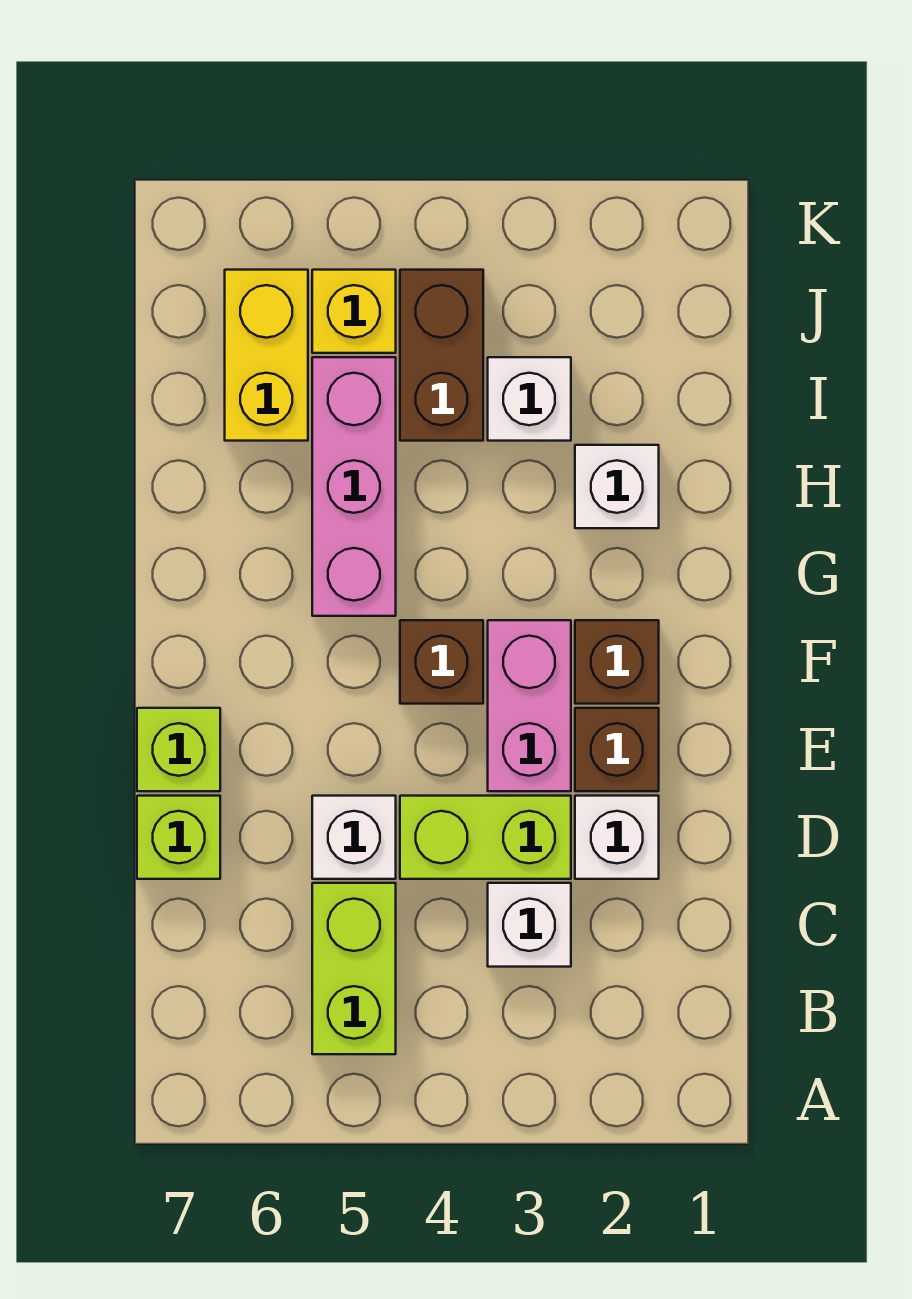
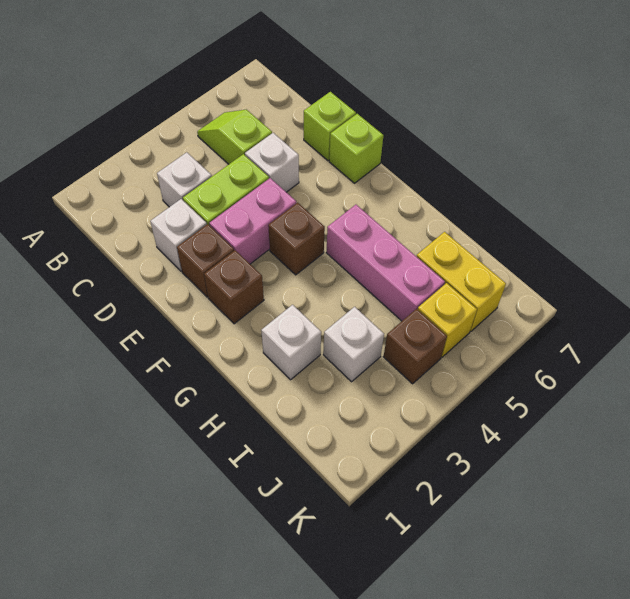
lime brick B5:C5 level 1 -> lime slope B5:C5 level 1 top C
pink brick E3:F3 level 1 -> pink brick E3:E4 level 1
brown brick I4:J4 level 1 -> brown brick J4 level 1

